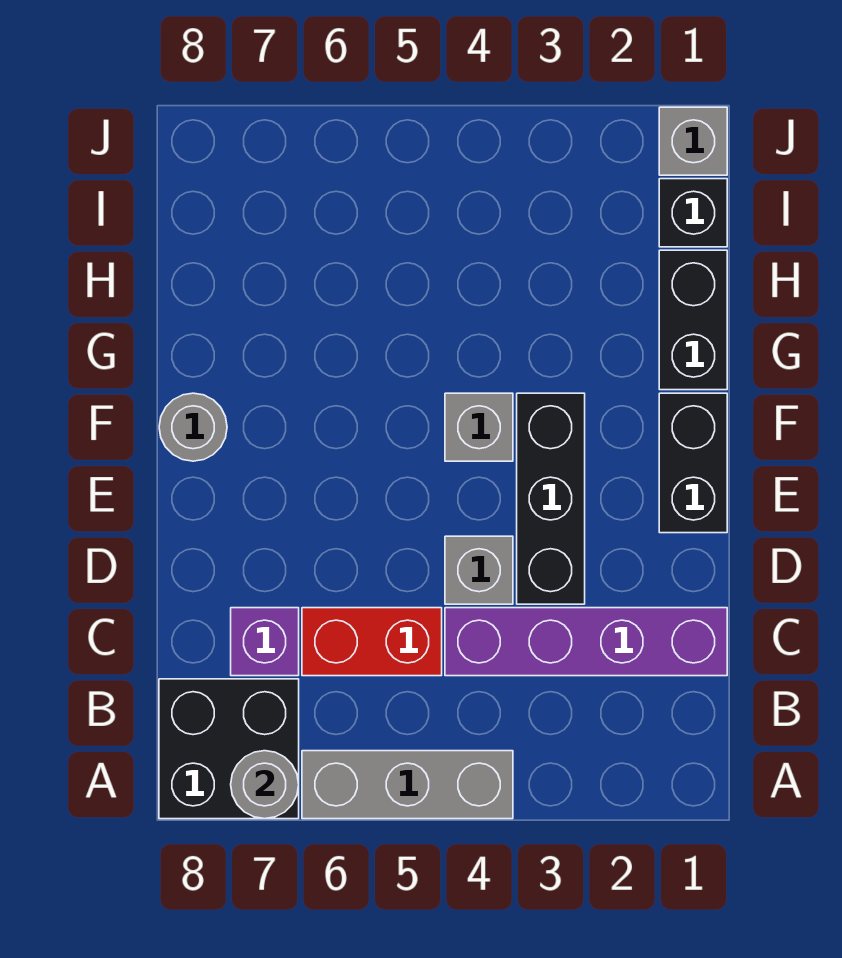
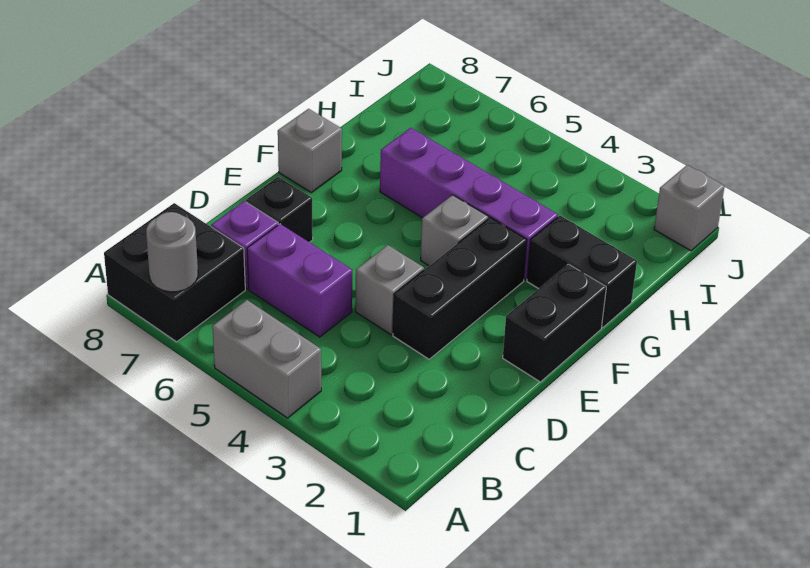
grey brick A4:A6 level 1 -> grey brick A4:A5 level 1
purple brick C1:C4 level 1 -> purple brick G3:G6 level 1
red brick C5:C6 level 1 -> purple brick C5:C6 level 1
grey round brick F8 level 1 -> grey brick F8 level 1
black brick G1:H1 level 1 -> black brick G1:G2 level 1
black brick I1 level 1 -> black brick D7 level 1

